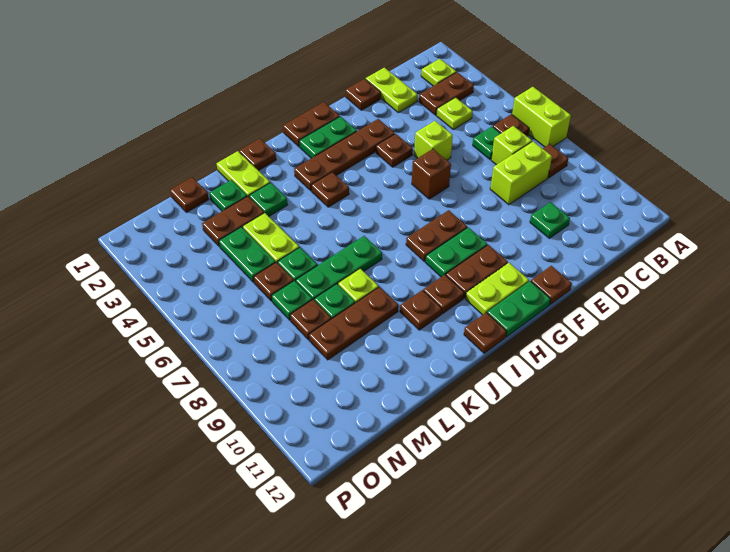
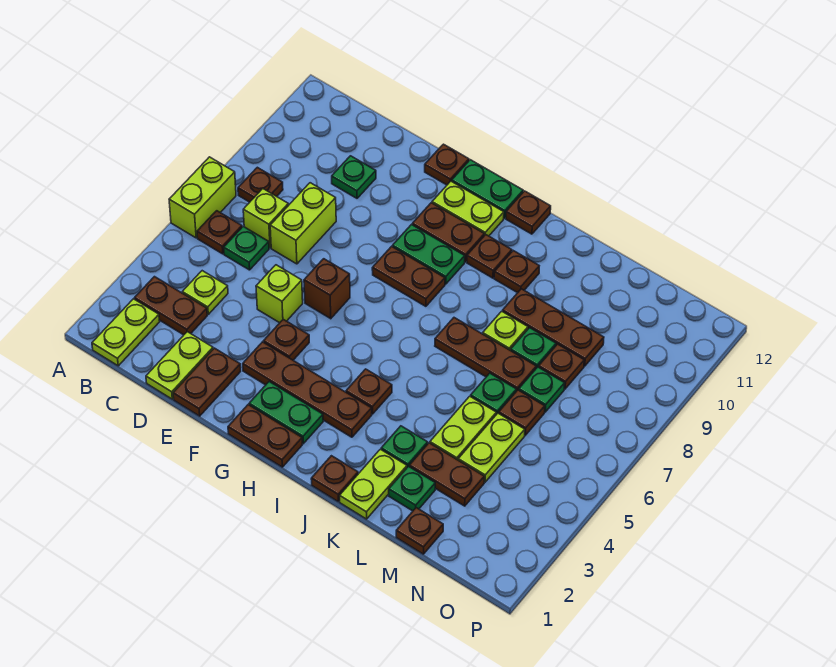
lime plate B2 level 1 -> lime plate B1:B2 level 1
lime brick C8:D8 level 1 -> lime brick D7:D8 level 1
brown plate E1 level 1 -> brown plate E1:E2 level 1
green plate J7:L7 level 1 -> brown plate J7:L7 level 1
green plate M4:M5 level 1 -> lime plate M4:M5 level 1

